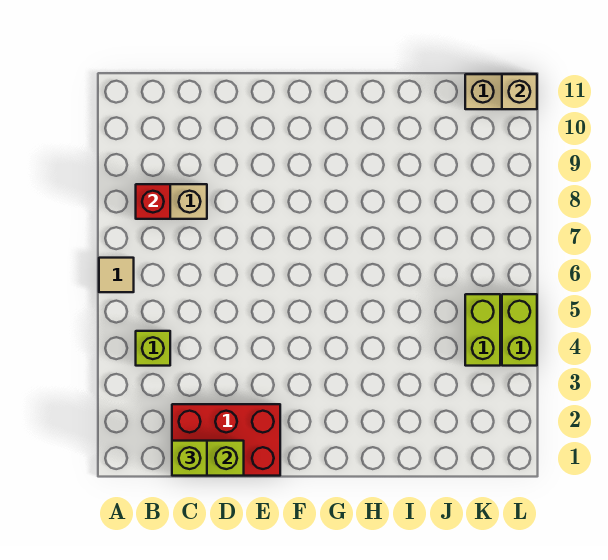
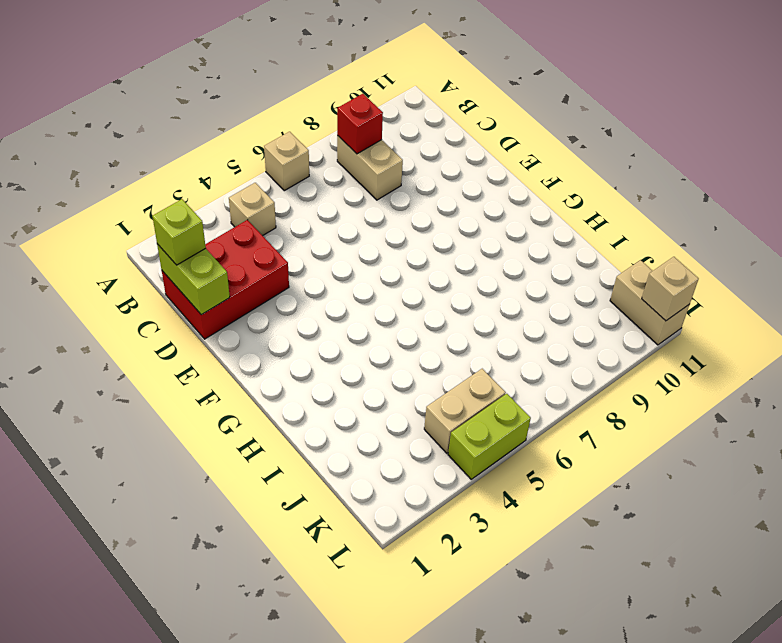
tan tile A6 level 1 -> tan brick A6 level 1
lime brick B4 level 1 -> tan brick B4 level 1
red brick C1:E2 level 1 -> red brick C1:D3 level 1
lime brick K4:K5 level 1 -> tan brick K4:K5 level 1

